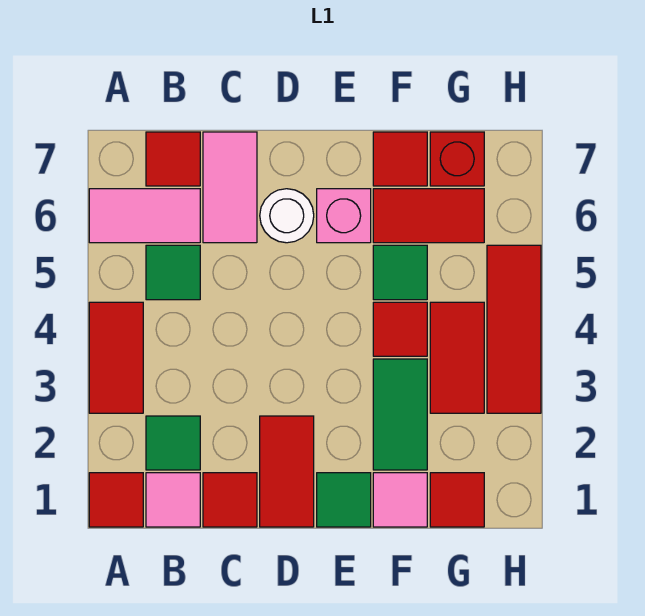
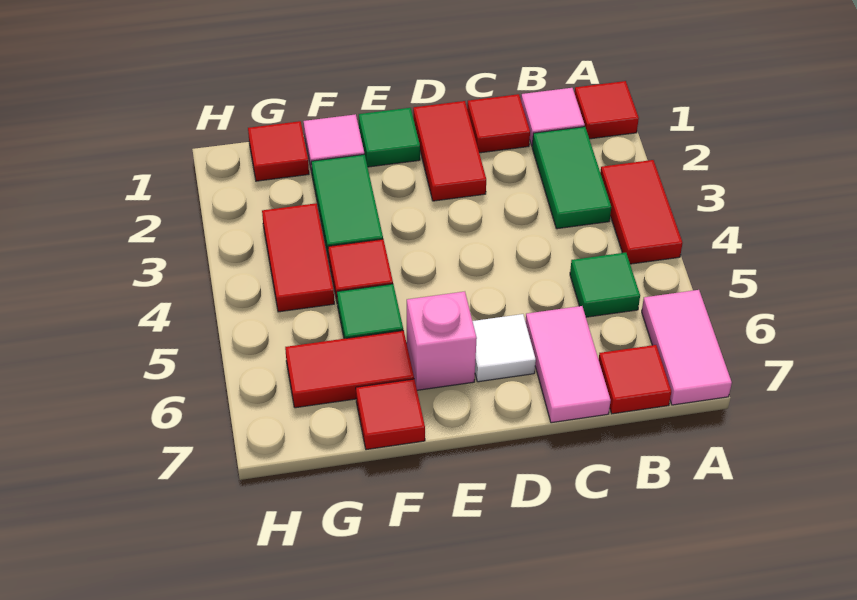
pink tile A6:B6 level 1 -> pink tile A6:A7 level 1
green tile B2 level 1 -> green tile B2:B3 level 1
white round brick D6 level 1 -> white tile D6 level 1
red brick G7 level 1 -> none
red tile H3:H5 level 1 -> none

